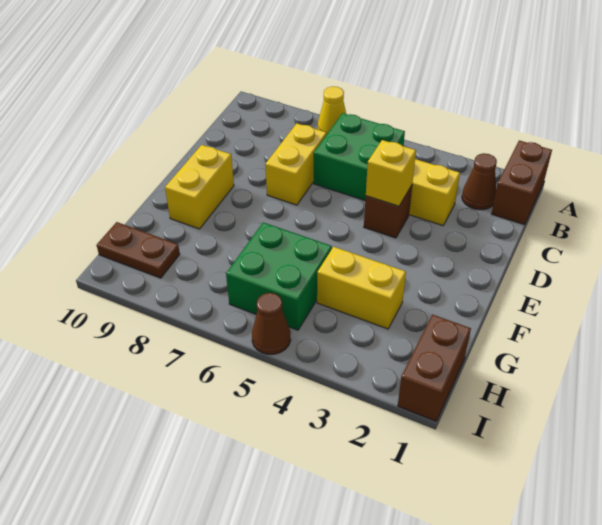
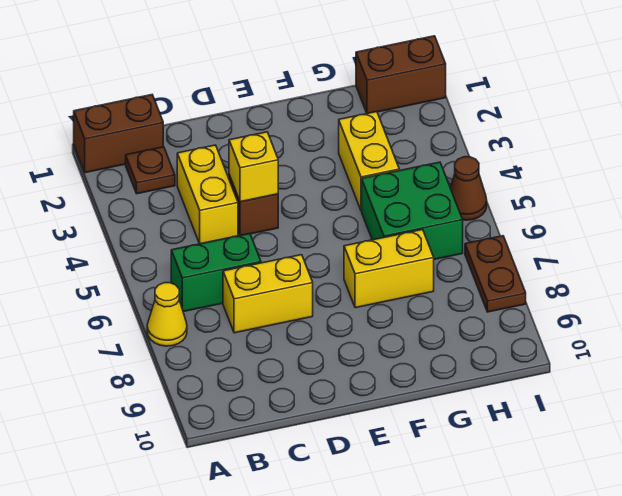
brown cone B2 level 1 -> brown plate B2 level 1
green brick B5:C6 level 1 -> green brick B6:C6 level 1
yellow brick E9:F9 level 1 -> yellow brick F7:G7 level 1
brown plate H9:H10 level 1 -> brown plate I7:I8 level 1

